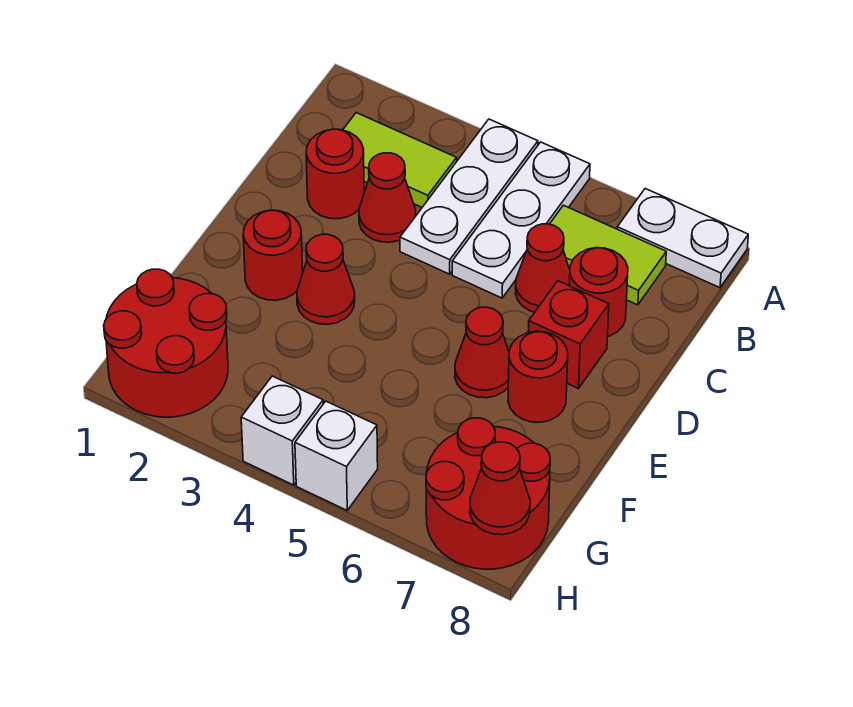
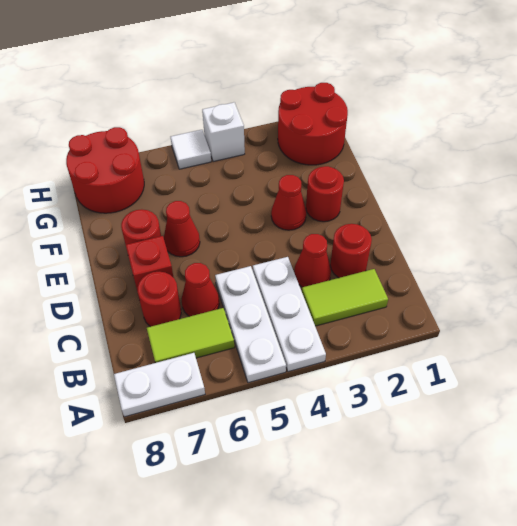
white brick H5 level 1 -> white tile H5 level 1
red cone H8 level 2 -> none

